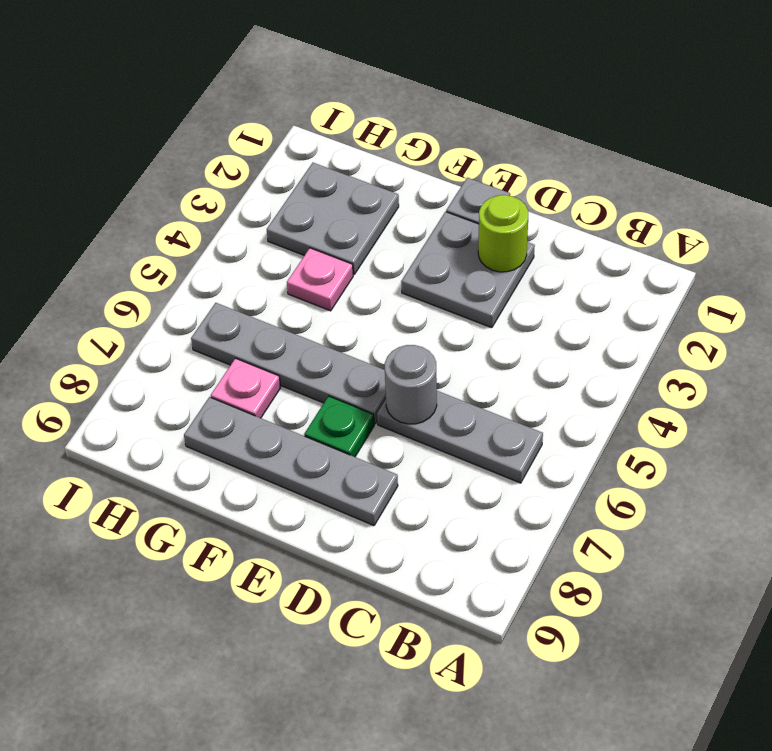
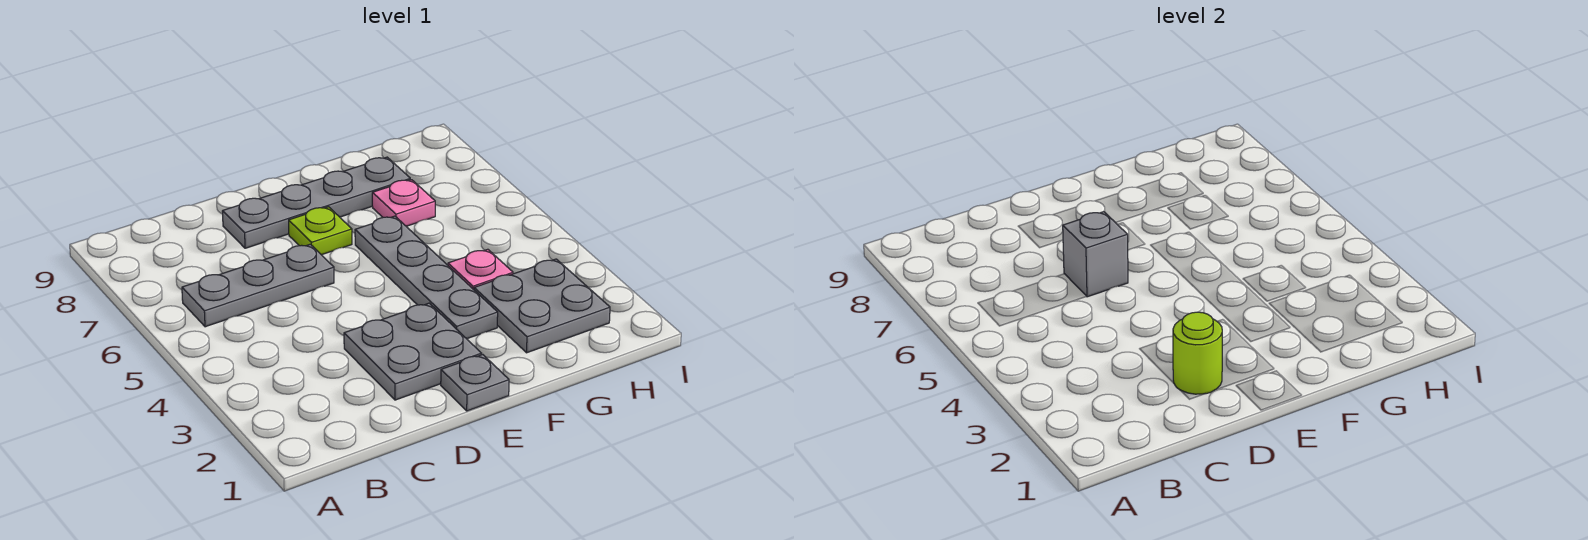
grey round brick D6 level 2 -> grey brick D6 level 2
grey plate E6:H6 level 1 -> grey plate F3:F6 level 1
green plate E7 level 1 -> lime plate E7 level 1

